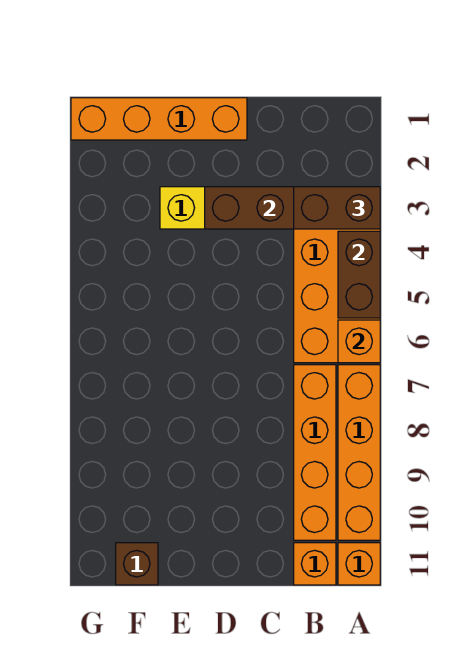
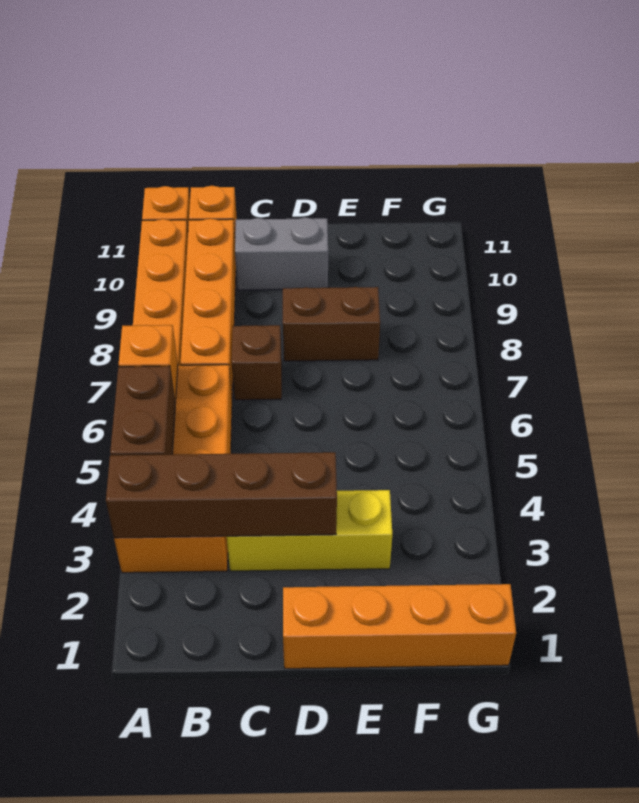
brown brick A3:B3 level 3 -> brown brick D8:E8 level 1
none -> grey brick C10:D10 level 1
brown brick F11 level 1 -> brown brick C7 level 1

